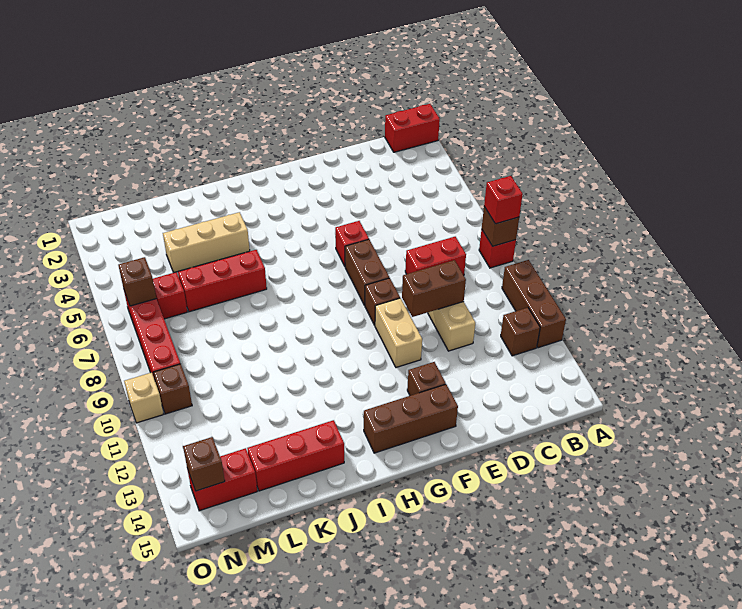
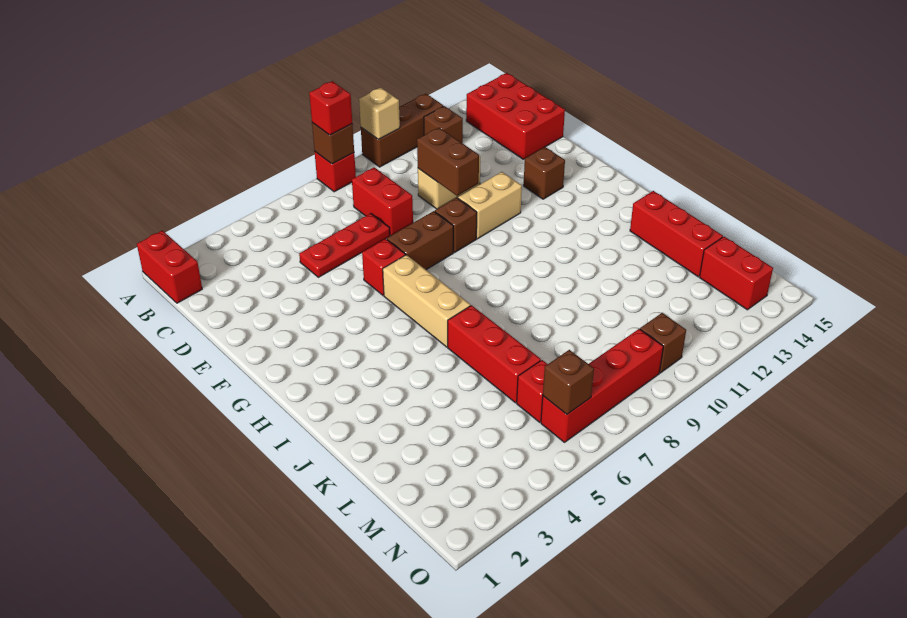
none -> red brick B14:D15 level 1
none -> red plate D5:D7 level 1
brown brick F14:H14 level 1 -> none
tan brick J4:L4 level 1 -> tan brick G6:I6 level 1
brown brick N14 level 2 -> none
tan brick O10 level 1 -> tan brick A10 level 2

